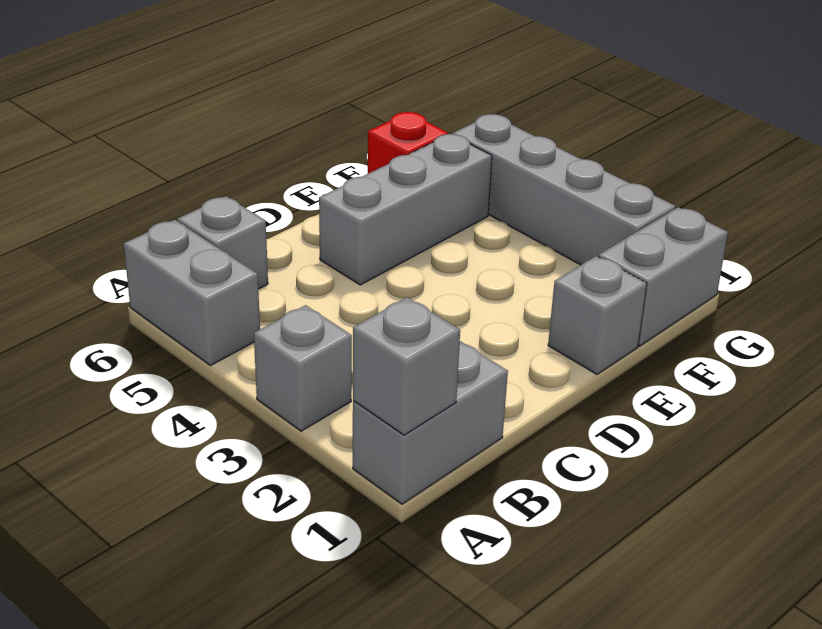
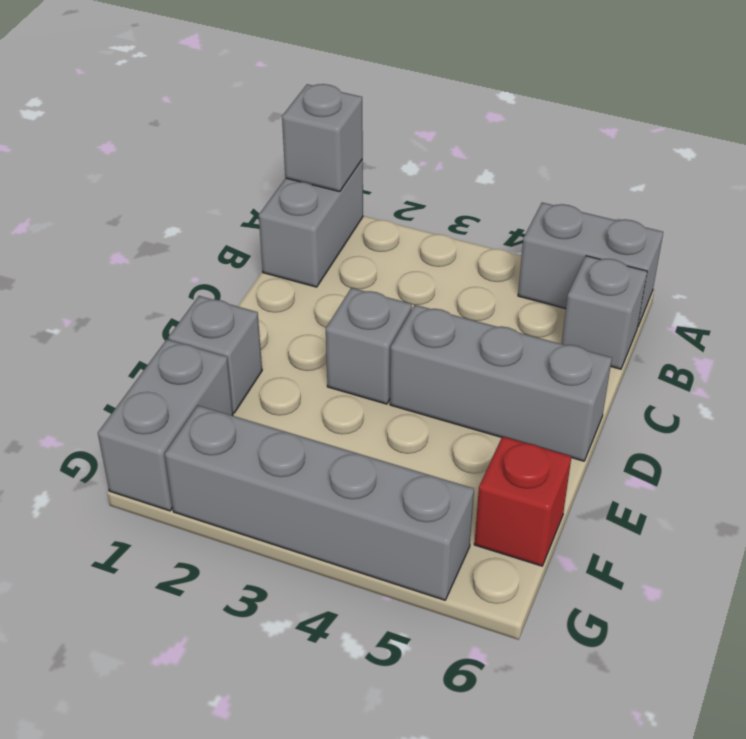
grey brick A3 level 1 -> grey brick D3 level 1
grey brick D5:F5 level 1 -> grey brick D4:D6 level 1

